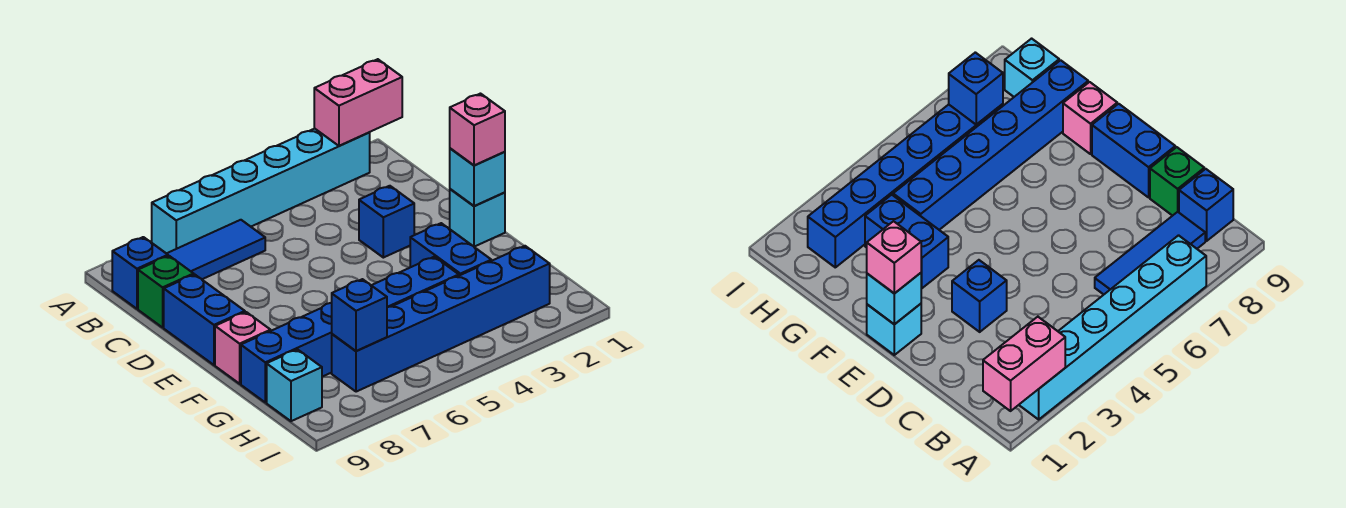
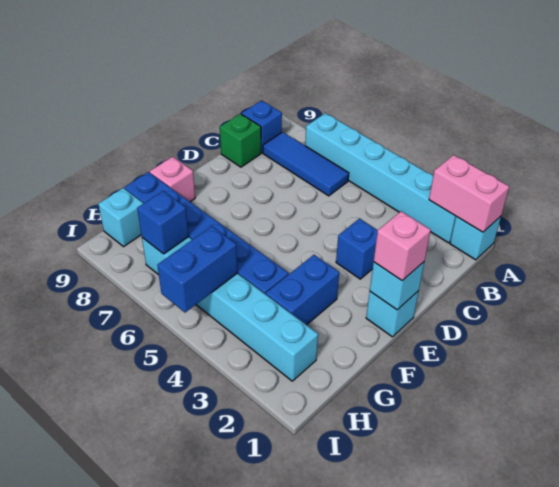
none -> cyan brick A1 level 1
blue brick D9:E9 level 1 -> blue brick H5:I5 level 2
blue brick H2:H7 level 1 -> cyan brick H2:H7 level 1

